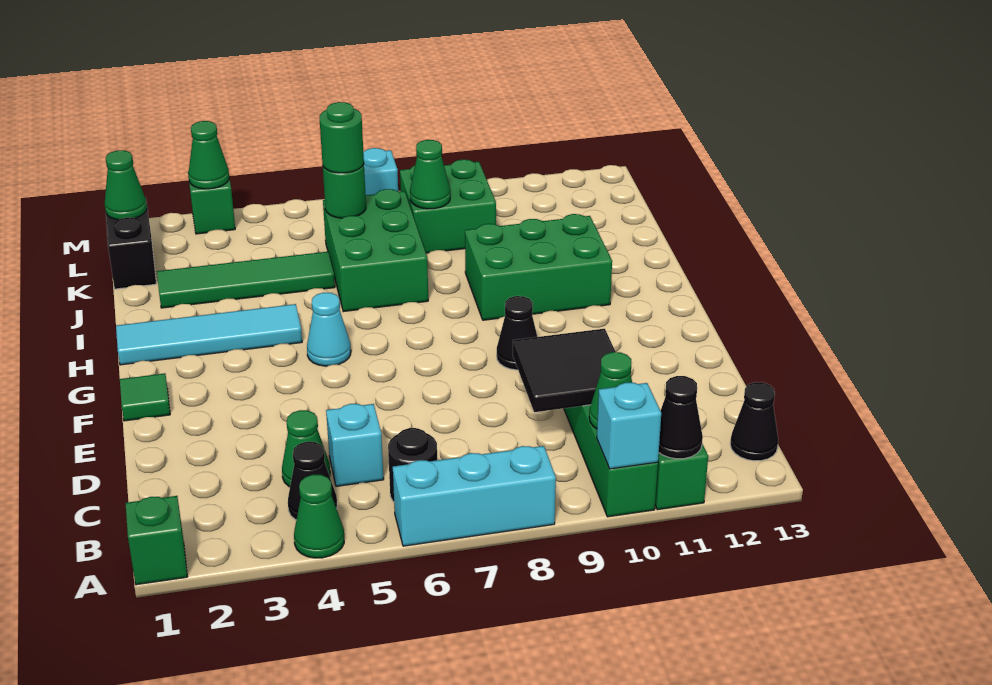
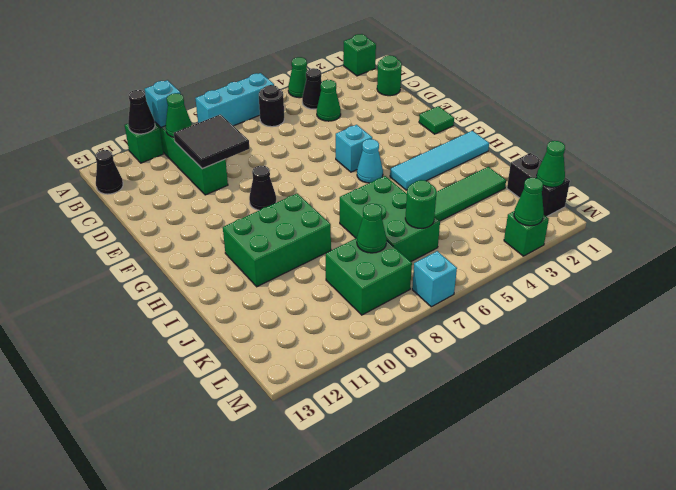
cyan brick C5 level 1 -> cyan brick F5 level 1
green round brick K6 level 3 -> green round brick C1 level 1

